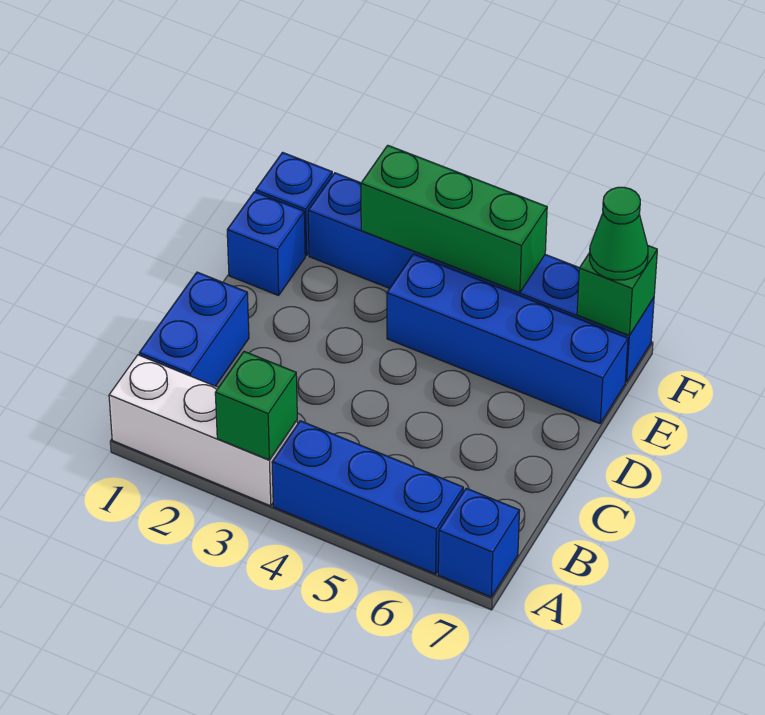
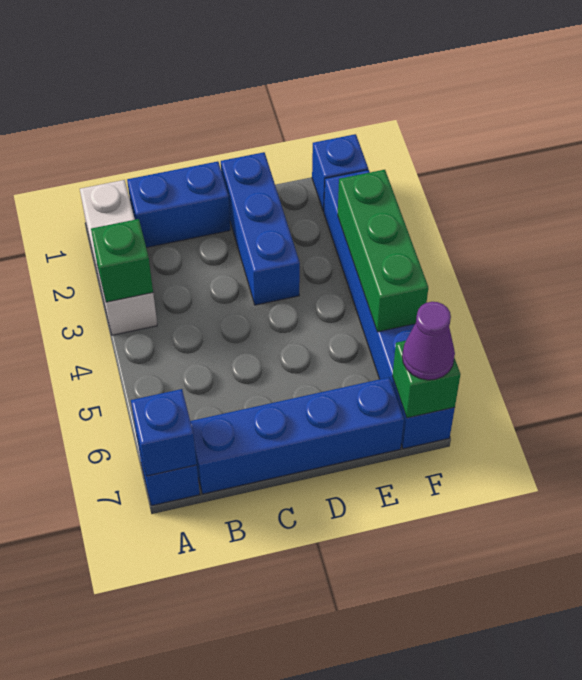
blue brick A4:A6 level 1 -> blue brick D1:D3 level 1
blue brick E1 level 1 -> blue brick A7 level 2
blue brick E4:E7 level 1 -> blue brick B7:E7 level 1
green cone F7 level 3 -> purple cone F7 level 3

